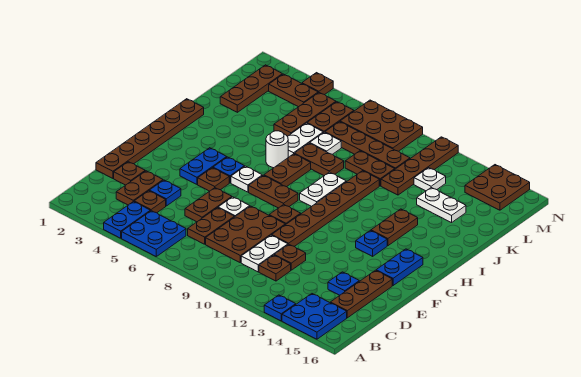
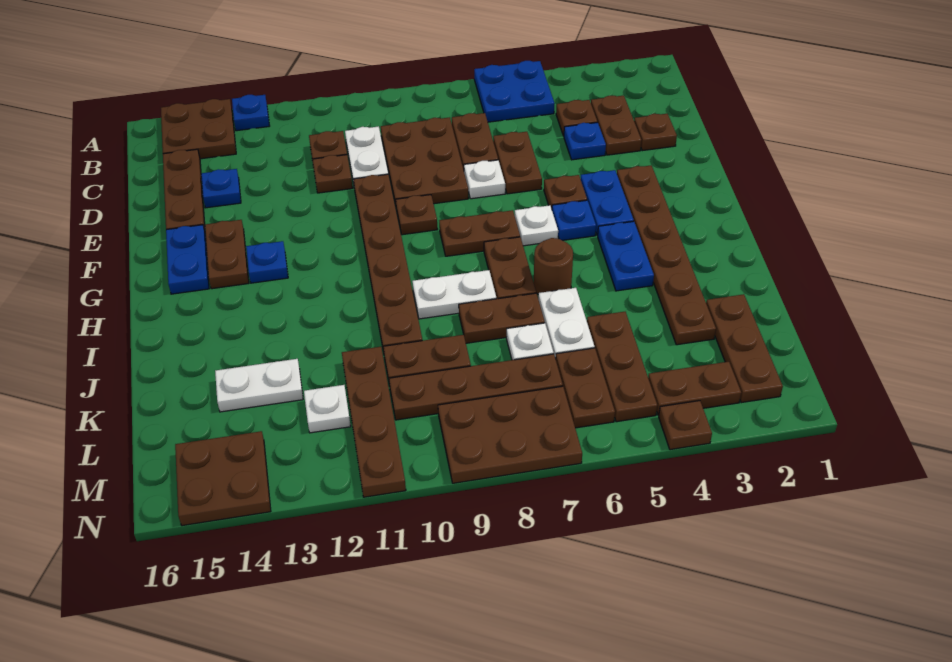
blue plate A4:B4 level 1 -> blue plate H4:I4 level 1
blue plate A14:B15 level 1 -> brown plate A14:B15 level 1
brown plate D1:I1 level 1 -> brown plate F3:K3 level 1
white plate H9:I9 level 1 -> white plate I8:I9 level 1
brown plate H13:I13 level 1 -> brown plate F14:G14 level 1
white round brick I6 level 1 -> brown round brick I6 level 1

